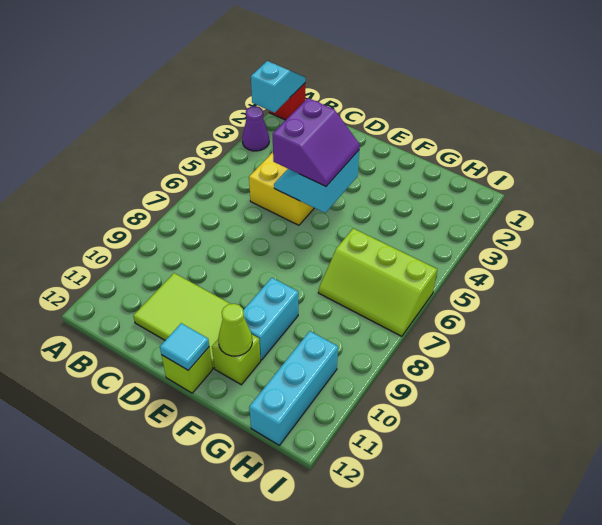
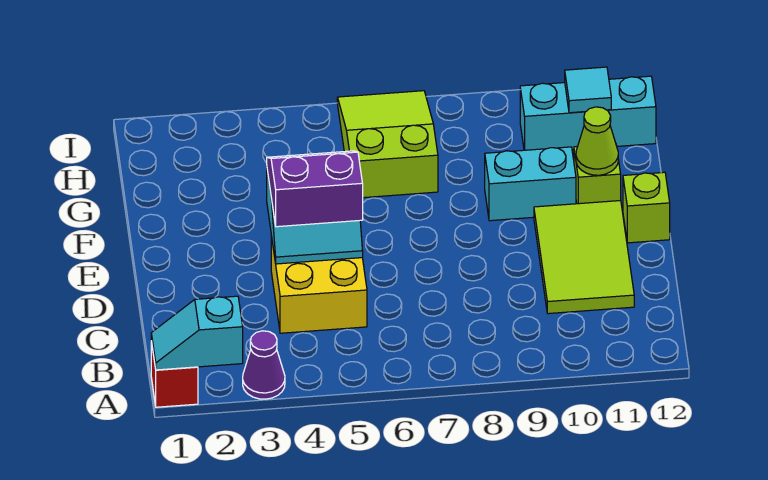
cyan tile E12 level 2 -> cyan tile H11 level 2
lime slope G6:I7 level 1 top 6 -> lime slope G6:I7 level 1 top G

